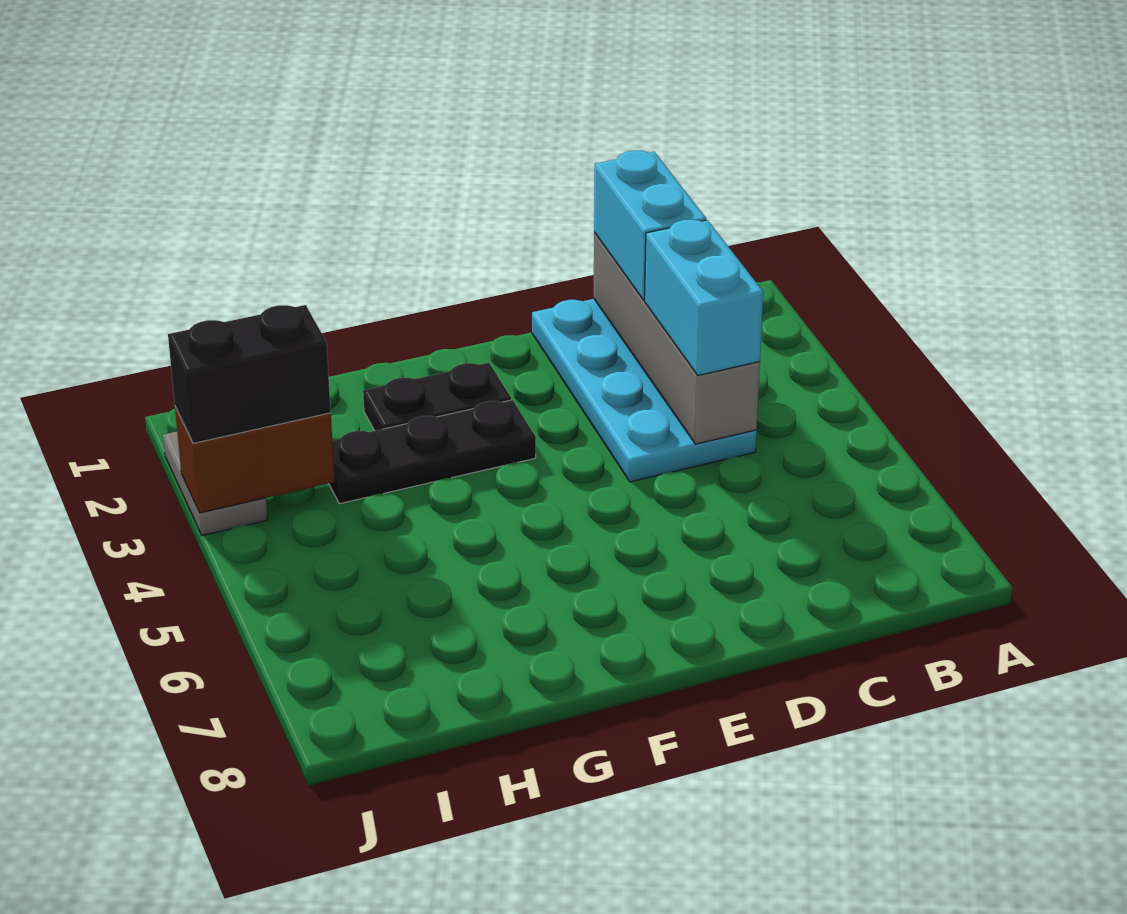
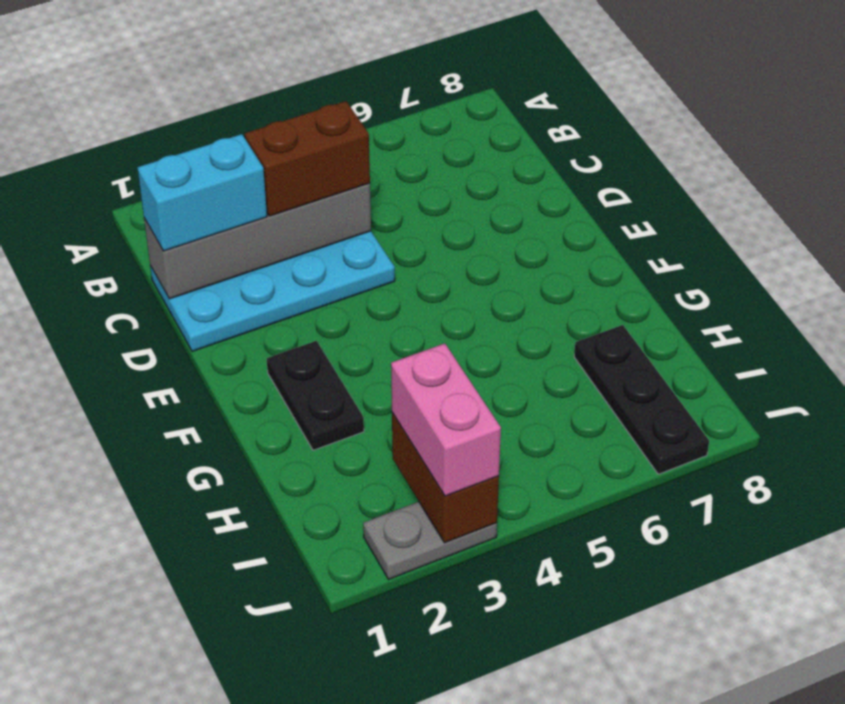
cyan brick C3:C4 level 3 -> brown brick C3:C4 level 3
black plate F3:H3 level 1 -> black plate H7:J7 level 1
black brick I3:J3 level 3 -> pink brick I3:J3 level 3

